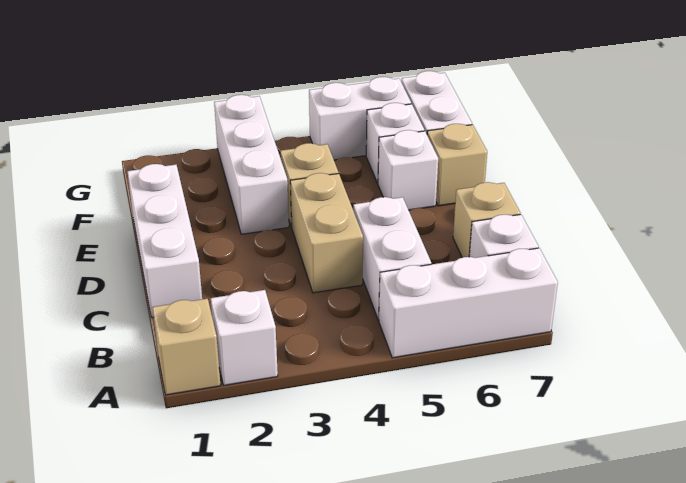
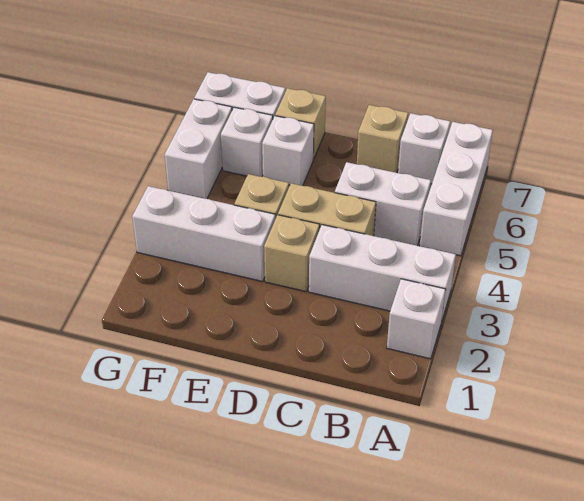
tan brick A1 level 1 -> tan brick D3 level 1
white brick C1:E1 level 1 -> white brick A3:C3 level 1

